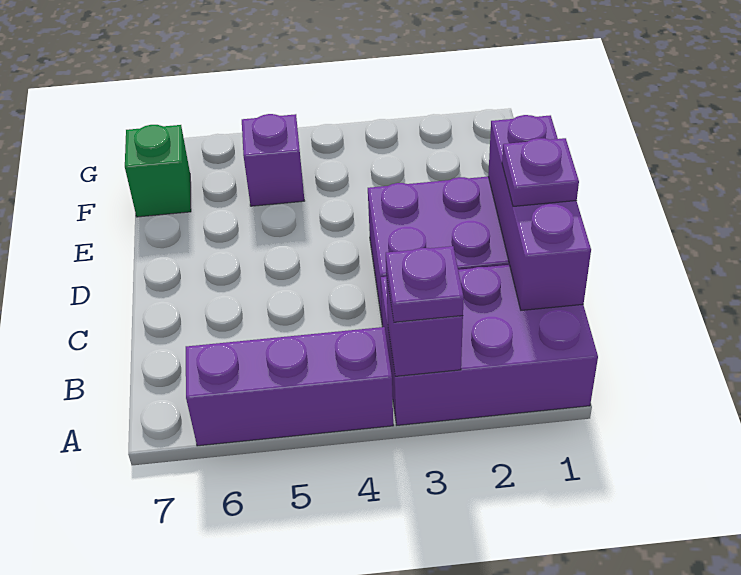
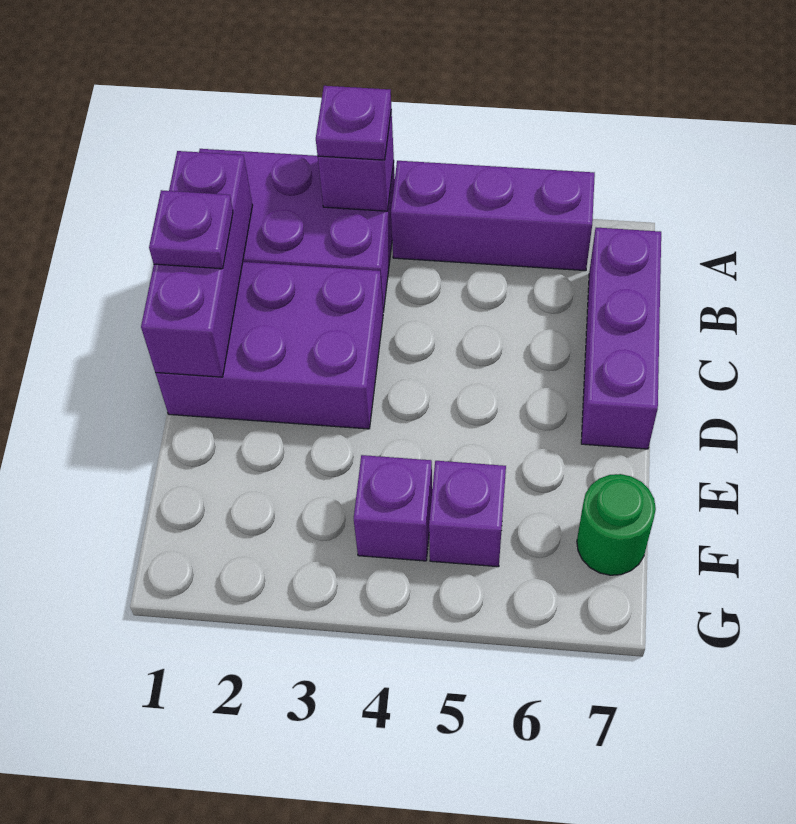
none -> purple brick B7:D7 level 1
none -> purple brick F4 level 1
green brick F7 level 1 -> green round brick F7 level 1

